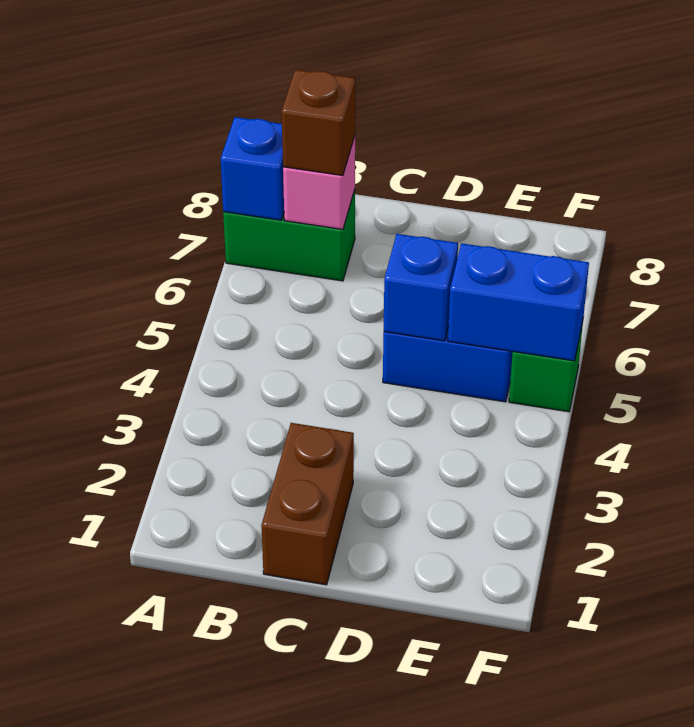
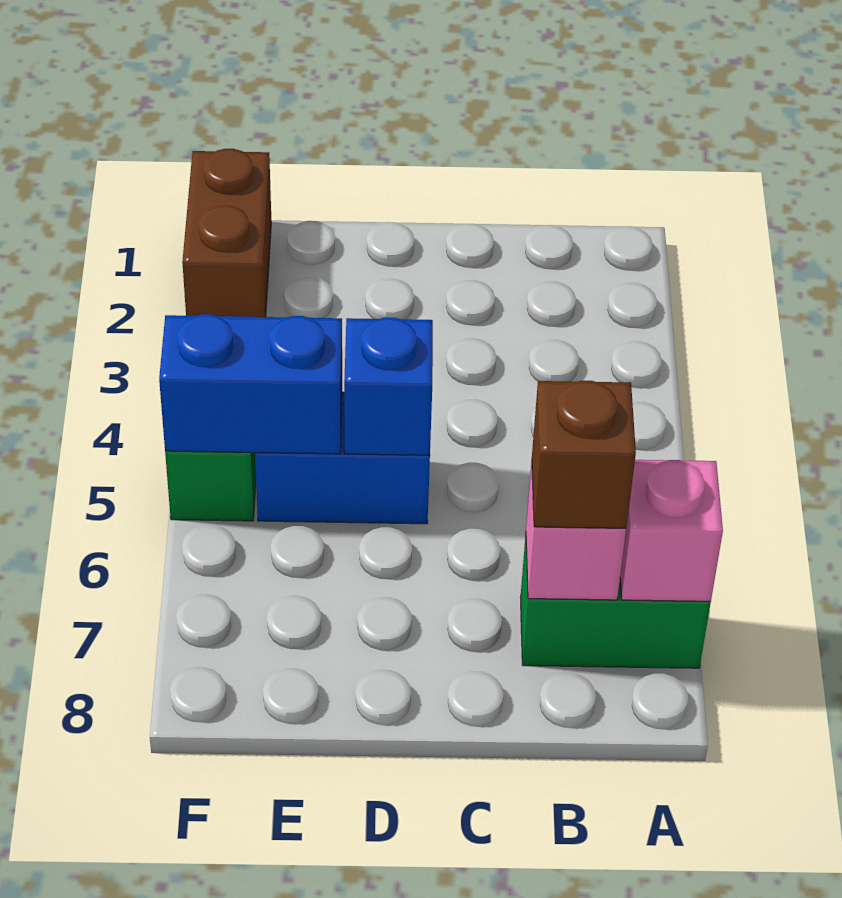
blue brick A7 level 2 -> pink brick A7 level 2
brown brick C1:C2 level 1 -> brown brick F1:F2 level 1

